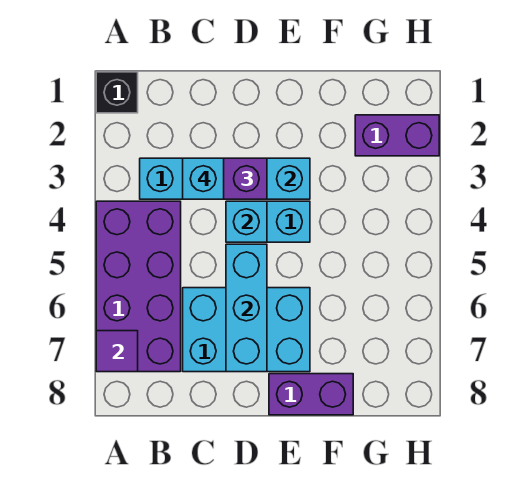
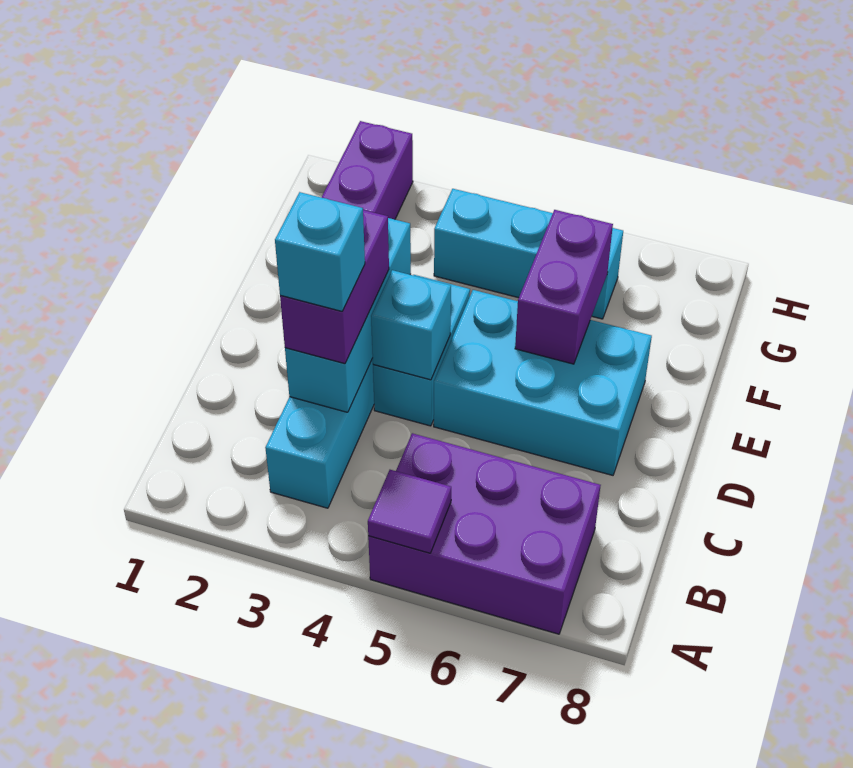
black brick A1 level 1 -> none
purple brick A4:B7 level 1 -> purple brick A5:B7 level 1
purple tile A7 level 2 -> purple tile A5 level 2
cyan brick C6:E7 level 1 -> cyan brick D5:E7 level 1
cyan brick D5:D7 level 2 -> cyan brick G4:G6 level 1
purple brick E8:F8 level 1 -> purple brick E6:F6 level 2

